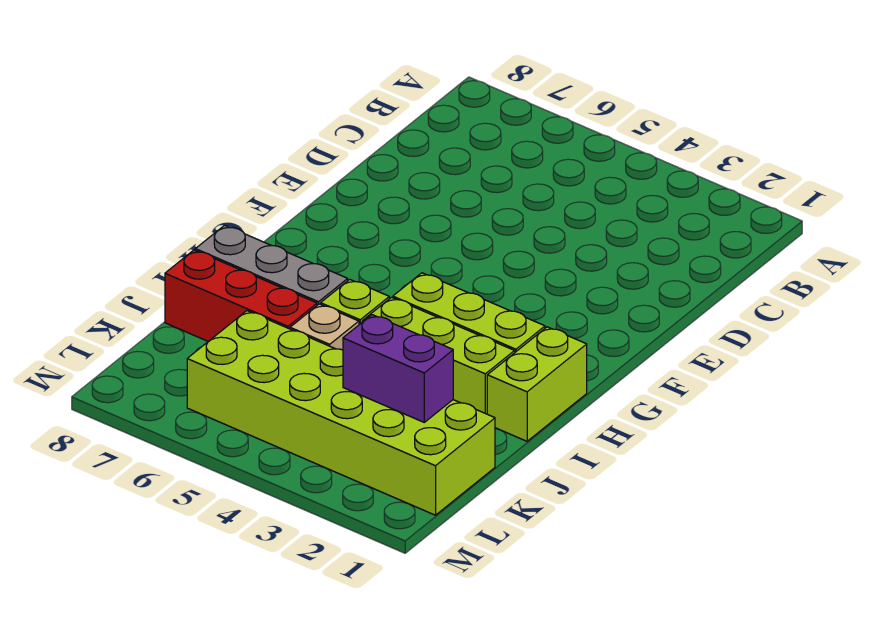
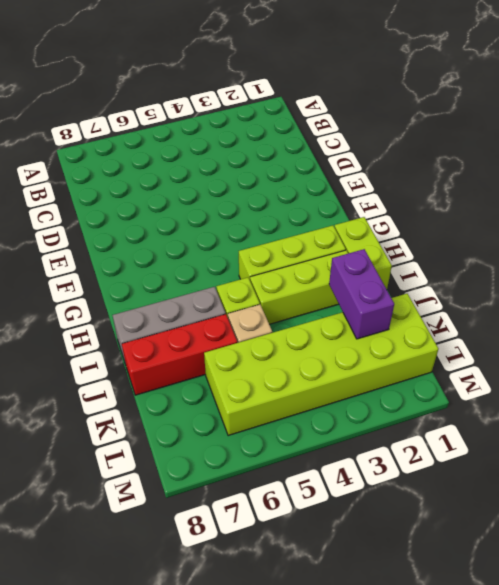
purple brick K2:K3 level 2 -> purple brick J2:K2 level 2

